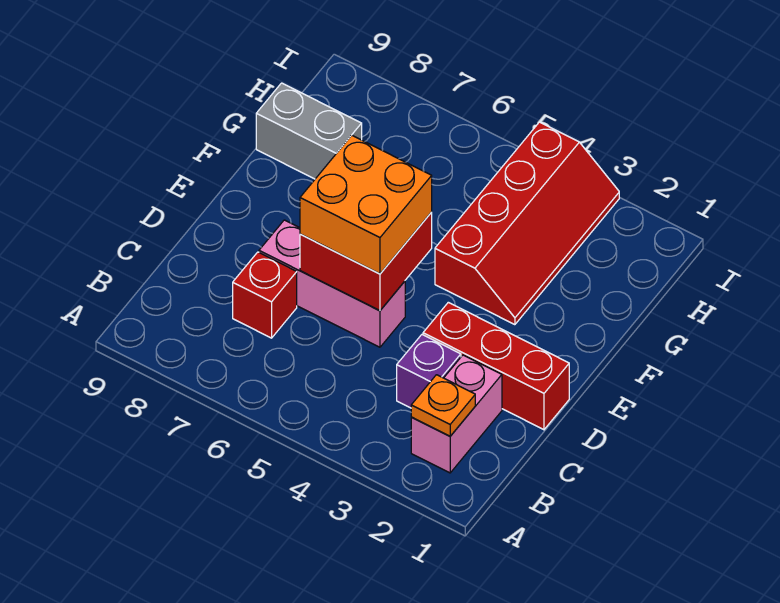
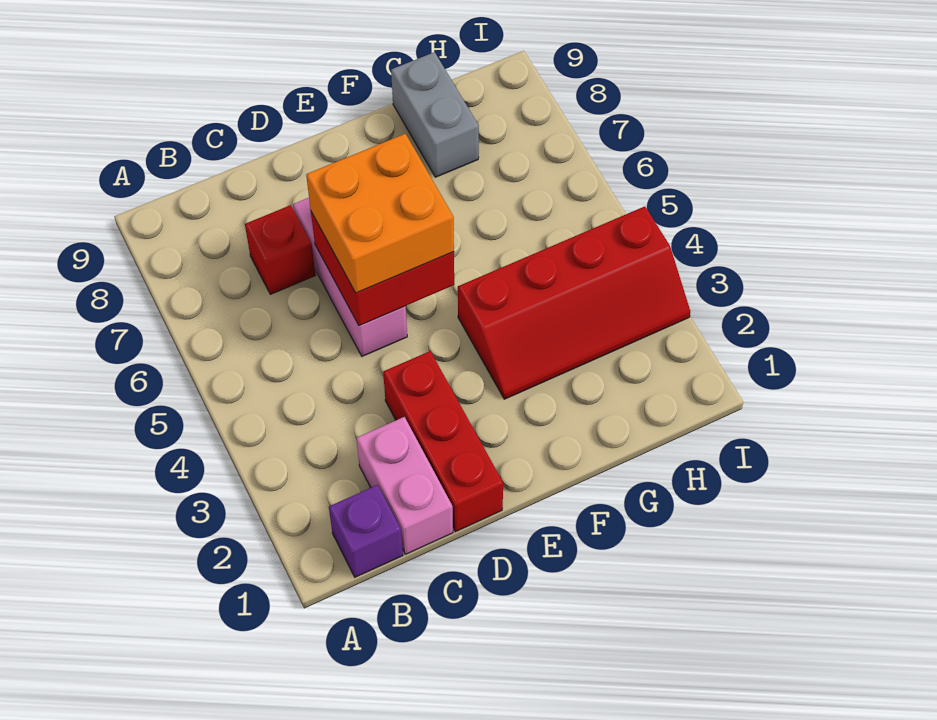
pink brick B2:C2 level 1 -> pink brick C1:C2 level 1
orange plate B2 level 2 -> none
purple brick C3 level 1 -> purple brick B1 level 1

